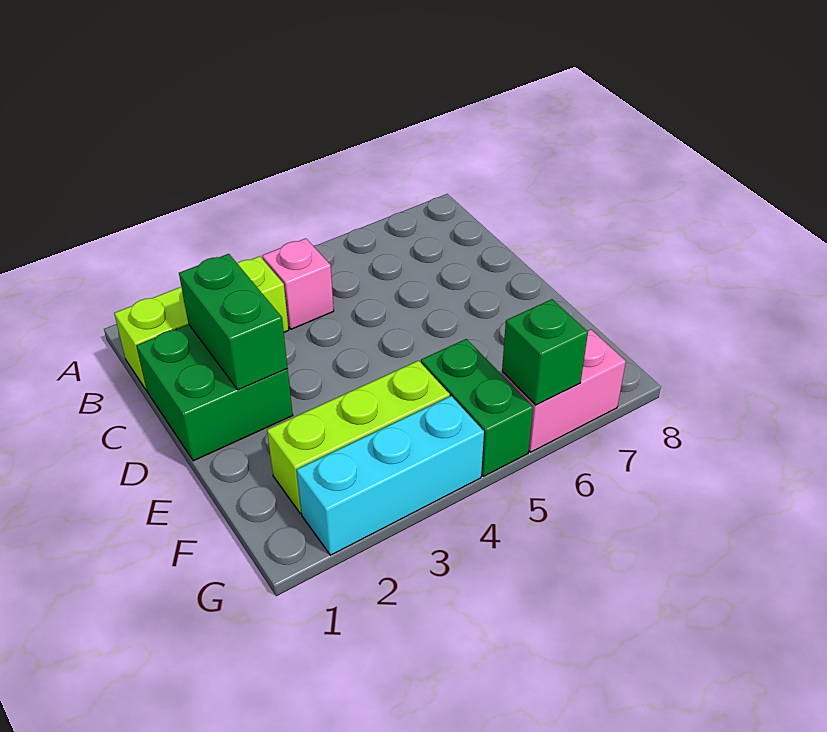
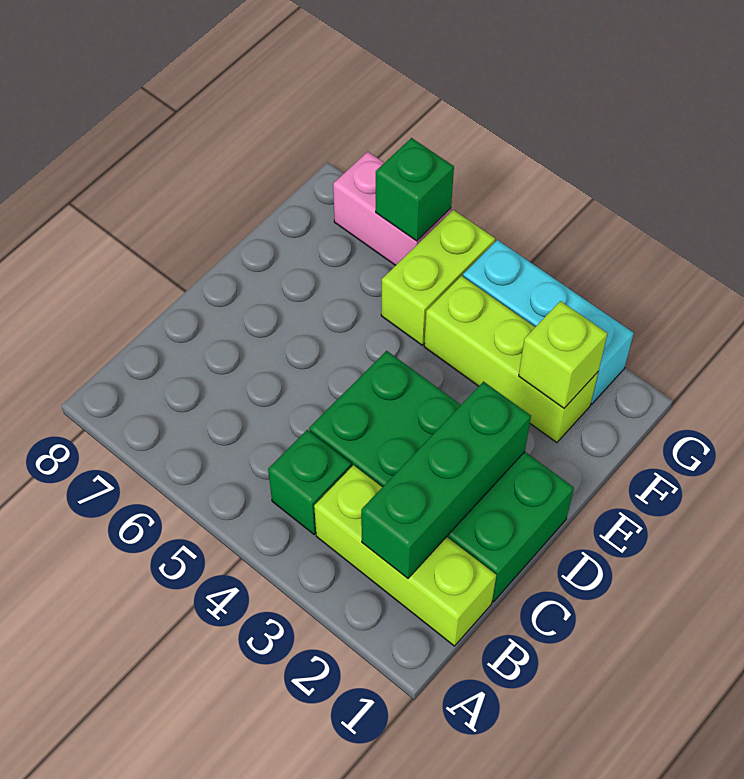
pink brick B4 level 1 -> green brick B4 level 1
green brick C1:D2 level 1 -> green brick C1:D4 level 1
green brick C2:D2 level 2 -> green brick B2:D2 level 2
none -> lime brick F2 level 2
green brick F5:G5 level 1 -> lime brick F5:G5 level 1

